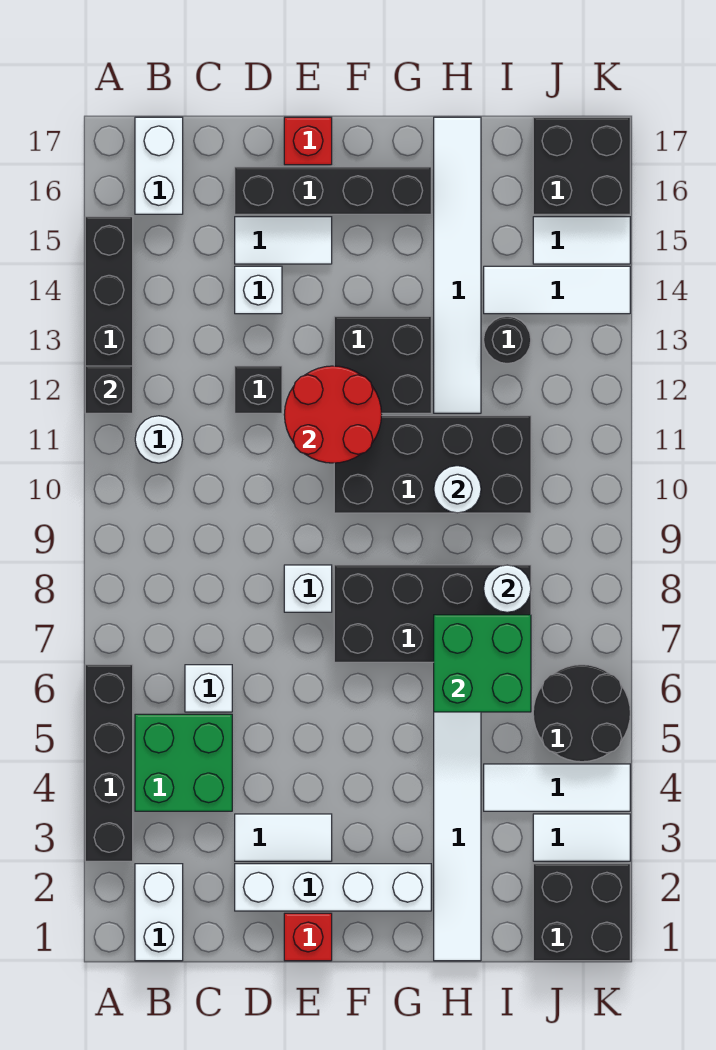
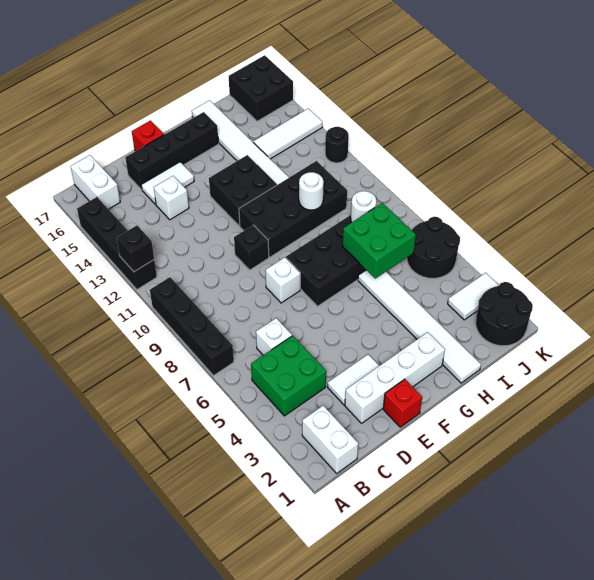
black brick A3:A6 level 1 -> black brick A7:A10 level 1
white round brick B11 level 1 -> none
black brick D12 level 1 -> black brick E10 level 1
red round brick E11:F12 level 2 -> none
white tile I4:K4 level 1 -> none
black round brick I13 level 1 -> black round brick K12 level 1
black brick J1:K2 level 1 -> black round brick J1:K2 level 1
white tile J15:K15 level 1 -> none

